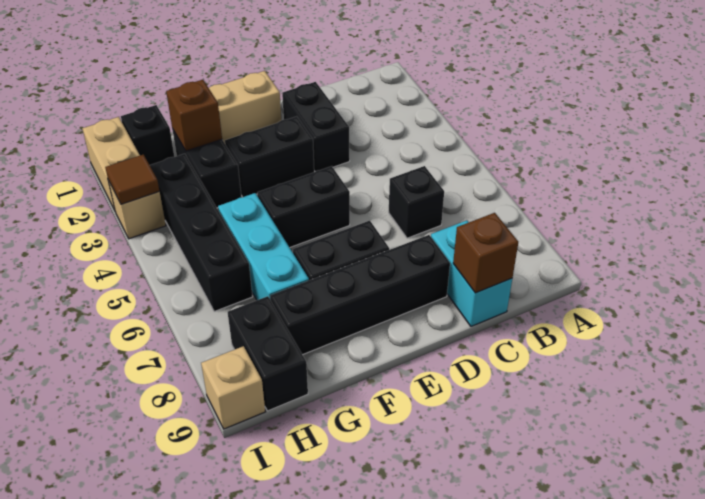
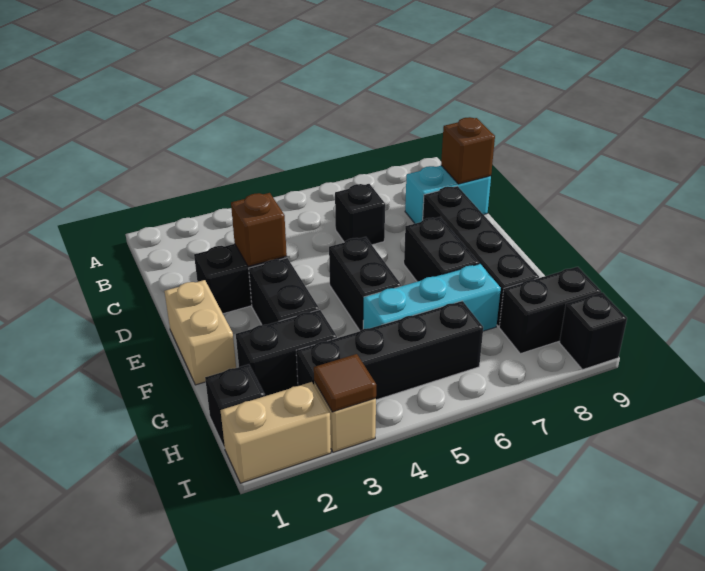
brown brick G2 level 2 -> brown brick D3 level 2
tan brick I9 level 1 -> black brick I9 level 1

